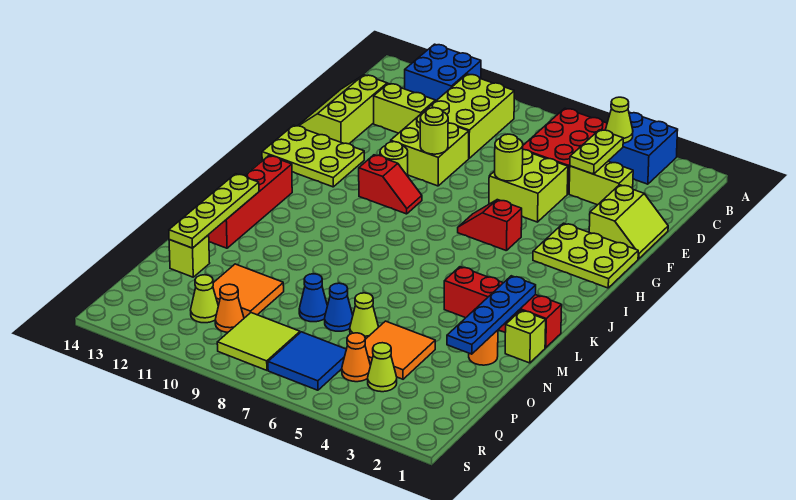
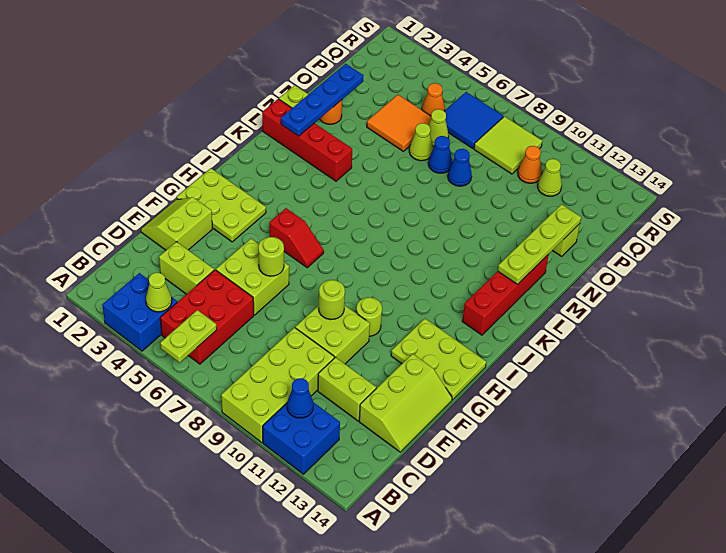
lime brick B9:D10 level 1 -> lime brick A9:D10 level 1
none -> blue cone B11 level 2
lime plate C4:D4 level 2 -> lime plate A6:B6 level 2
red slope H9:H10 level 1 top 10 -> none
orange tile O10:P11 level 1 -> none
lime cone Q4 level 1 -> lime cone P6 level 1

